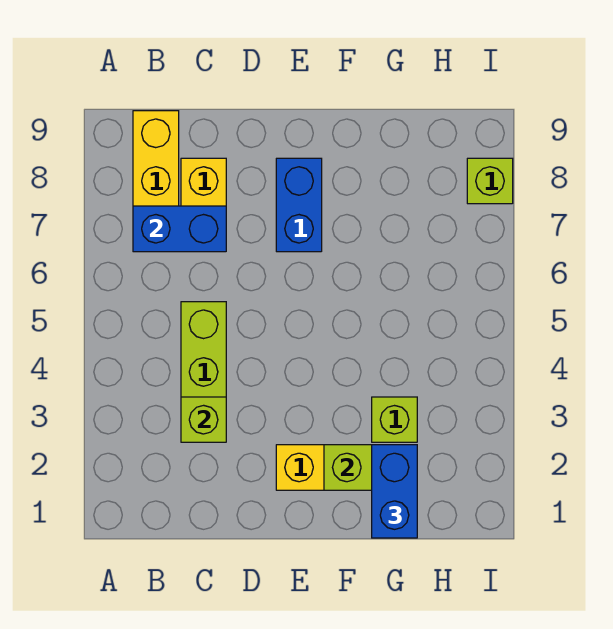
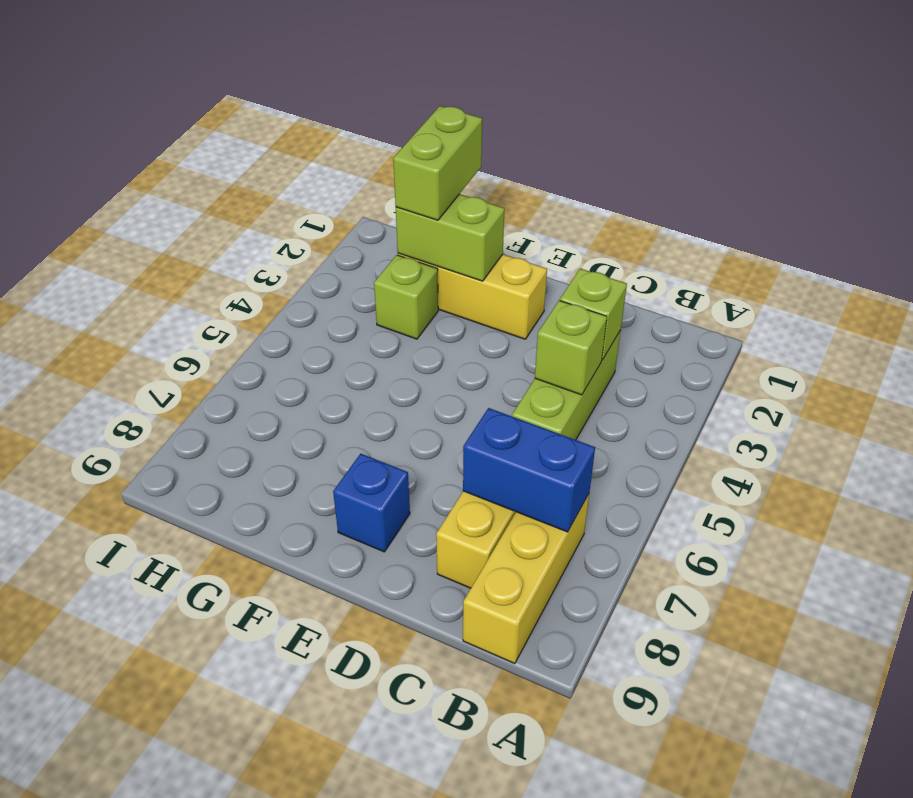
blue brick E7:E8 level 1 -> blue brick E8 level 1
blue brick G1:G2 level 3 -> lime brick G1:G2 level 3
lime brick I8 level 1 -> lime brick C4 level 2

